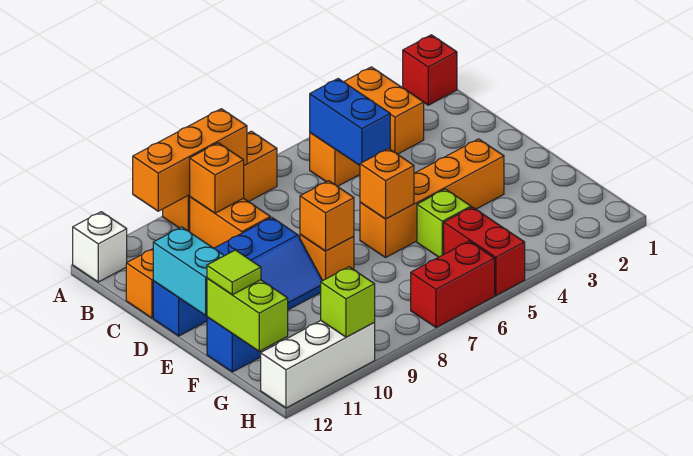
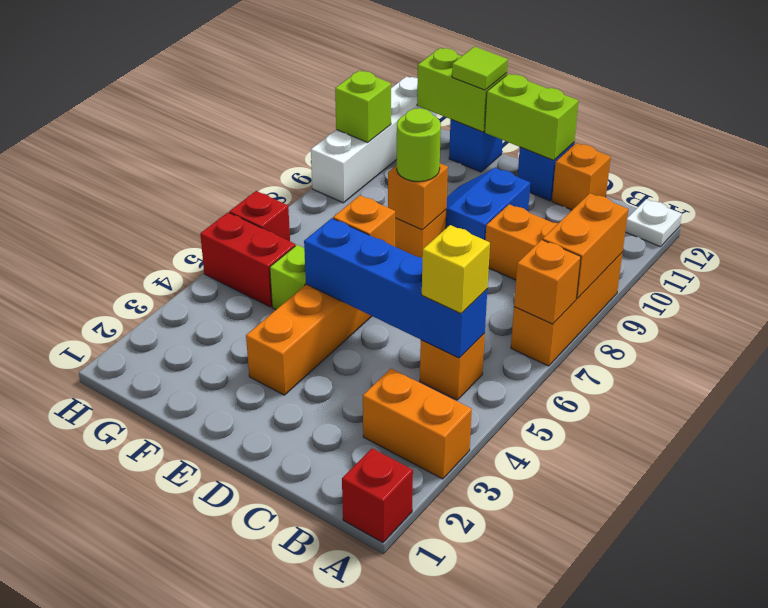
orange brick A8:A10 level 2 -> orange brick A8:A9 level 2
white brick A12 level 1 -> white plate A12 level 1
blue brick B5:C5 level 2 -> blue brick B5:E5 level 2
none -> yellow brick B5 level 3
orange brick B9 level 2 -> orange brick A7 level 2
cyan brick D12:E12 level 2 -> lime brick D12:E12 level 2
none -> lime round brick E8 level 3
red brick H6:H7 level 1 -> red brick H6 level 1
white brick H10:H12 level 1 -> white brick H9:H12 level 1

